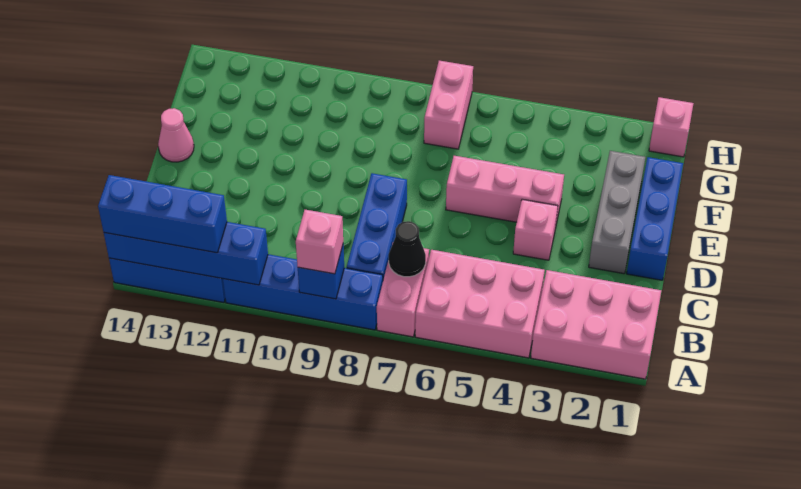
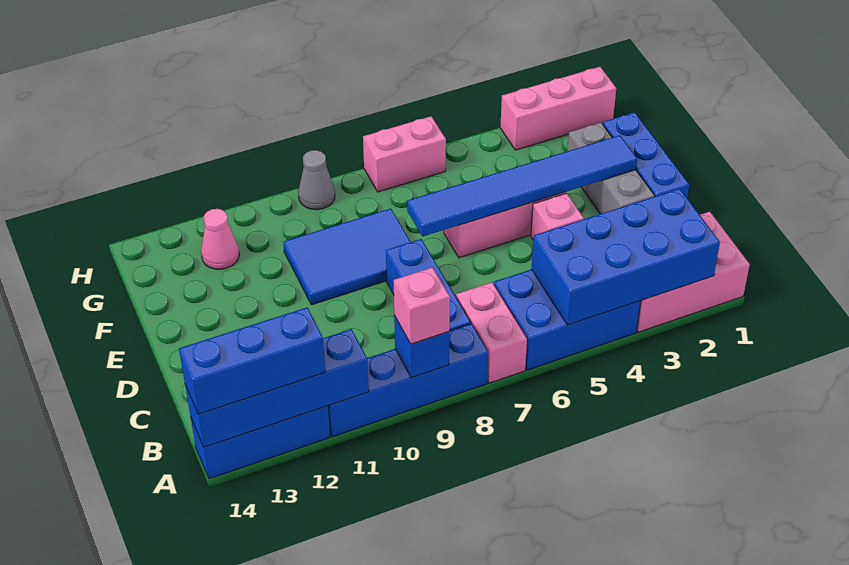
none -> blue brick A2:B5 level 2
pink brick A4:B6 level 1 -> blue brick A4:B6 level 1
black cone B7 level 2 -> none
none -> blue tile E2:E7 level 2
none -> blue tile E8:F10 level 1
pink cone E14 level 1 -> pink cone G12 level 1
pink brick G7:H7 level 1 -> pink brick H6:H7 level 1
pink brick H1 level 1 -> pink brick H1:H3 level 1
none -> grey cone H9 level 1

